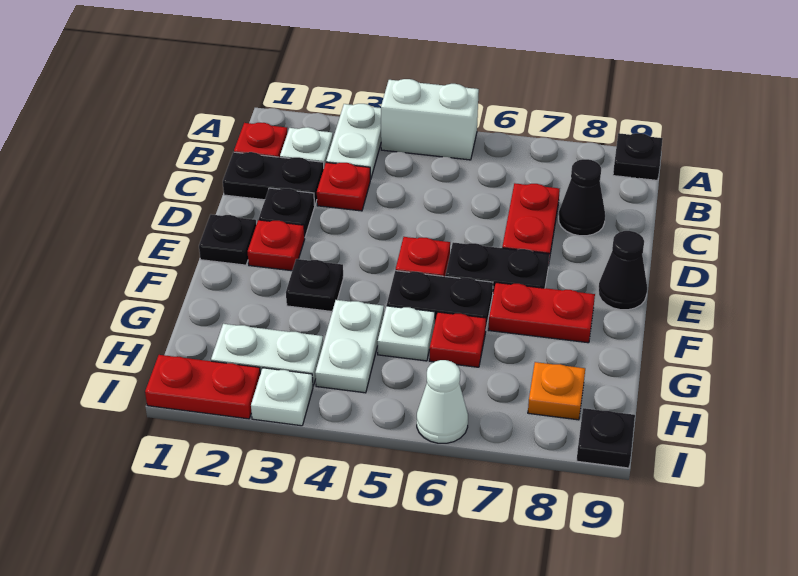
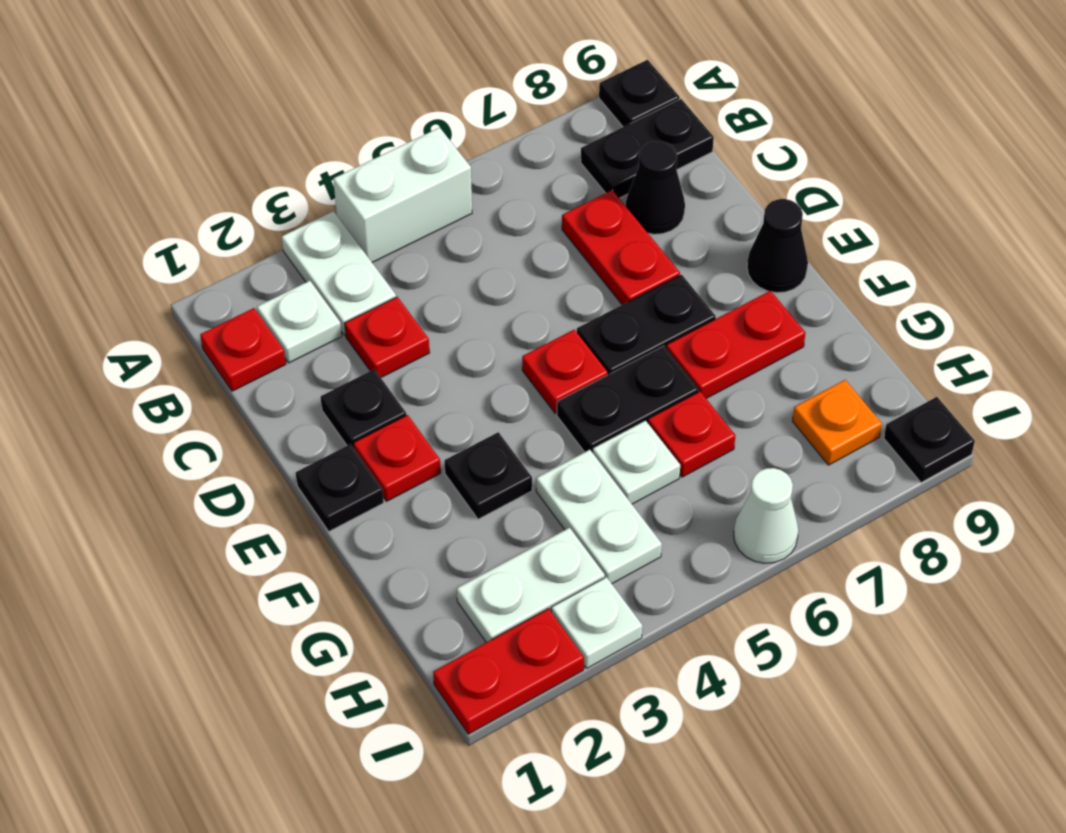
black plate C1:C2 level 1 -> black plate B8:B9 level 1

